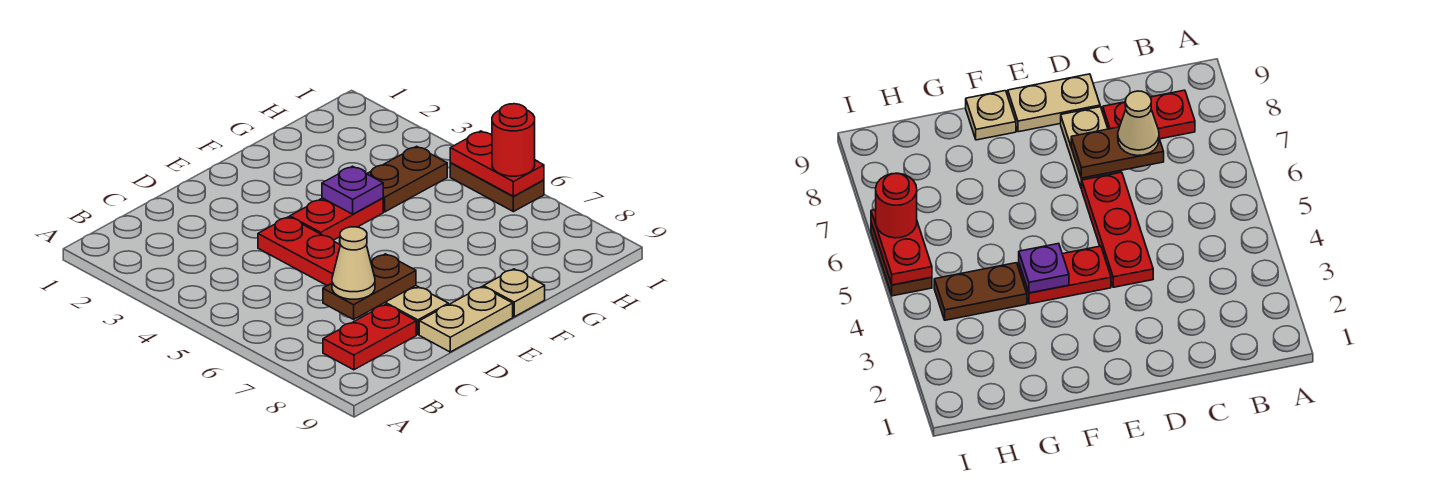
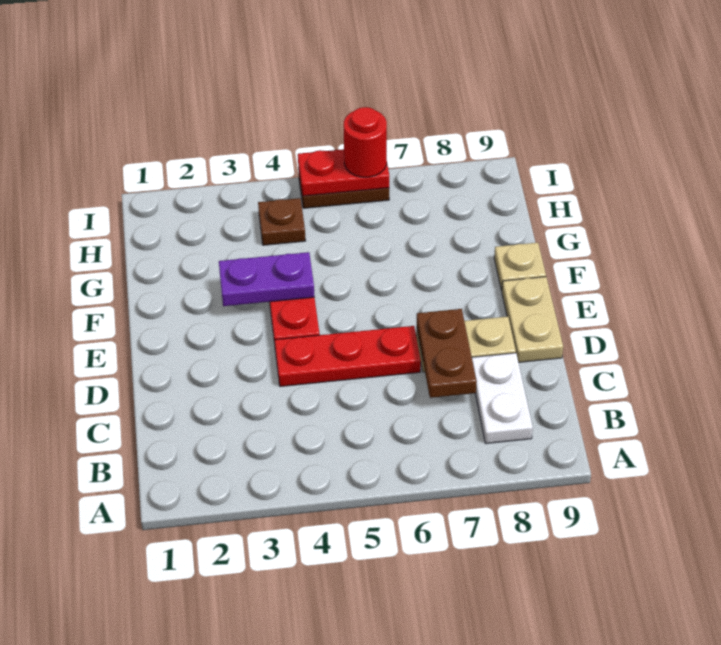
red plate B8:C8 level 1 -> white plate B8:C8 level 1
tan cone C7 level 3 -> none
purple plate F4 level 2 -> purple plate F3:F4 level 2
brown plate G4:H4 level 1 -> brown plate H4 level 1

